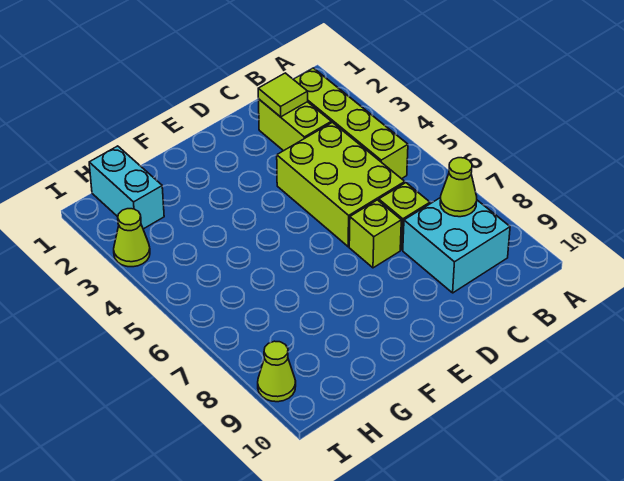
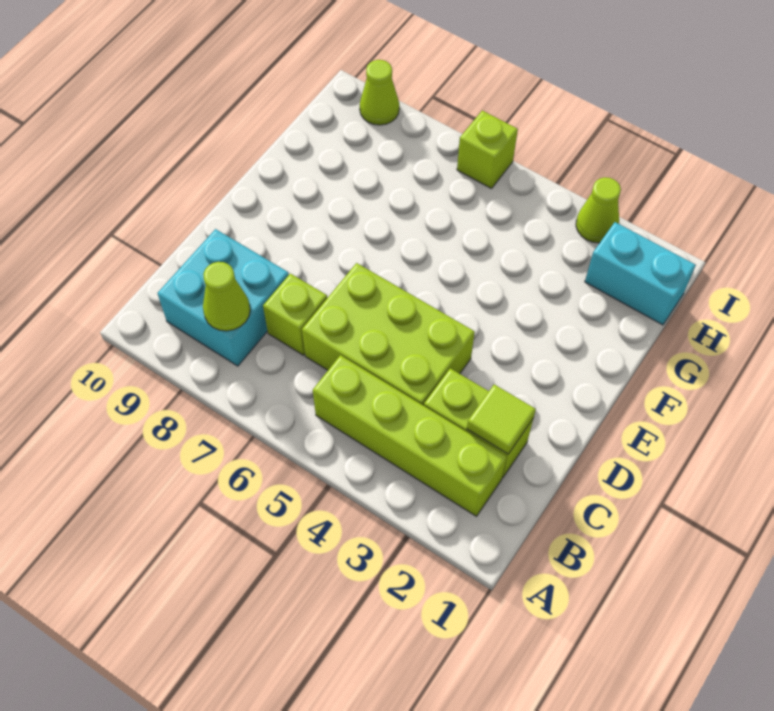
lime brick D7 level 1 -> lime brick I6 level 1

